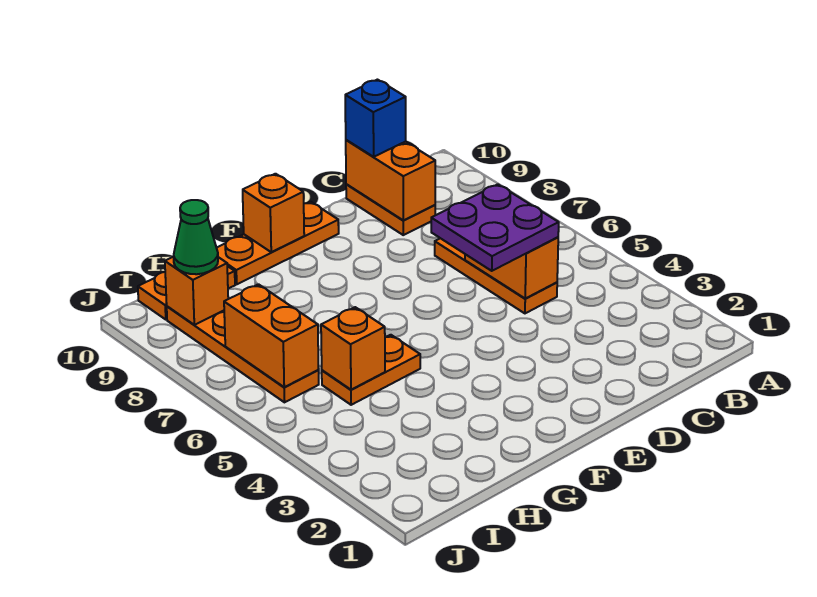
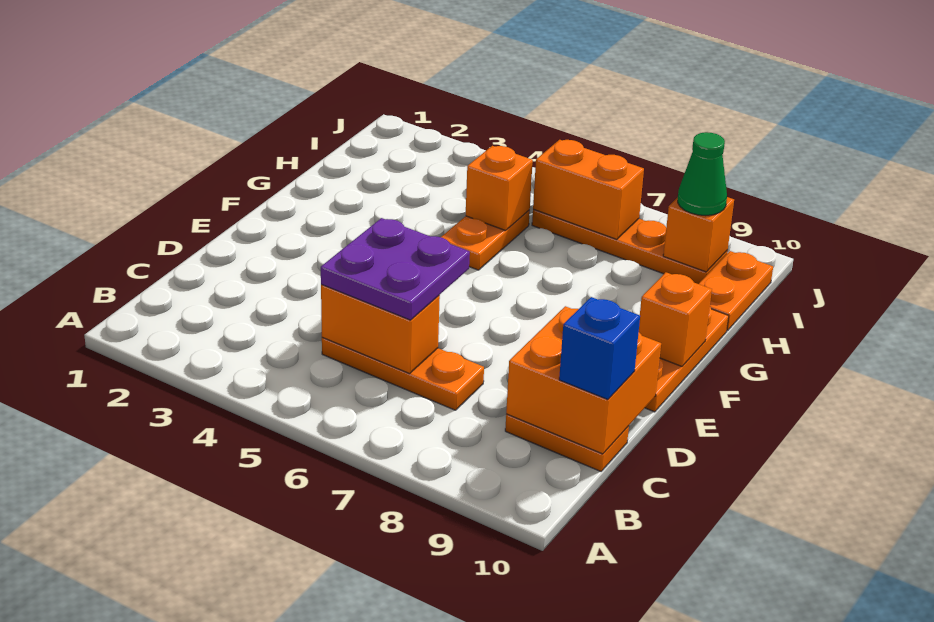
orange brick C9:C10 level 2 -> orange brick C9:D10 level 2

